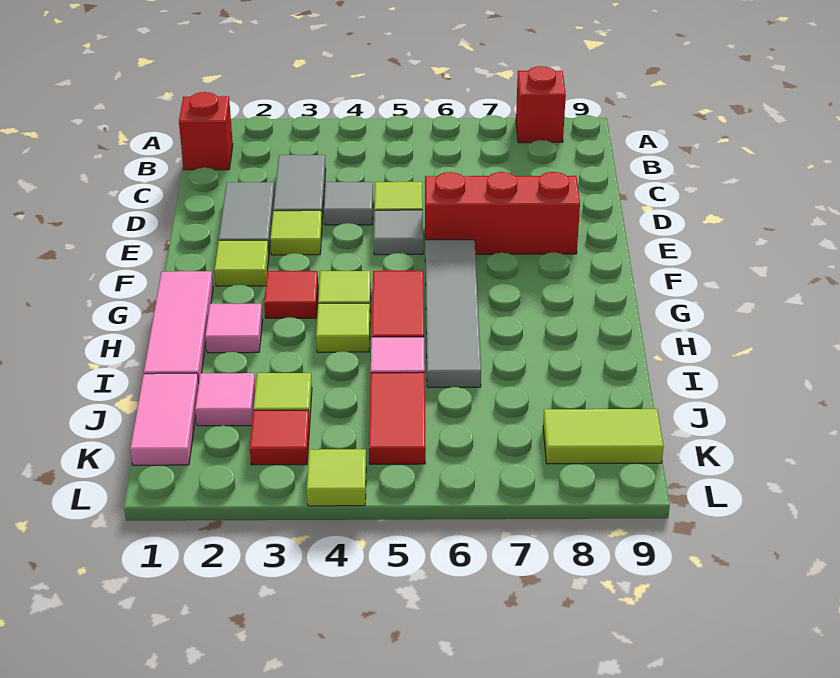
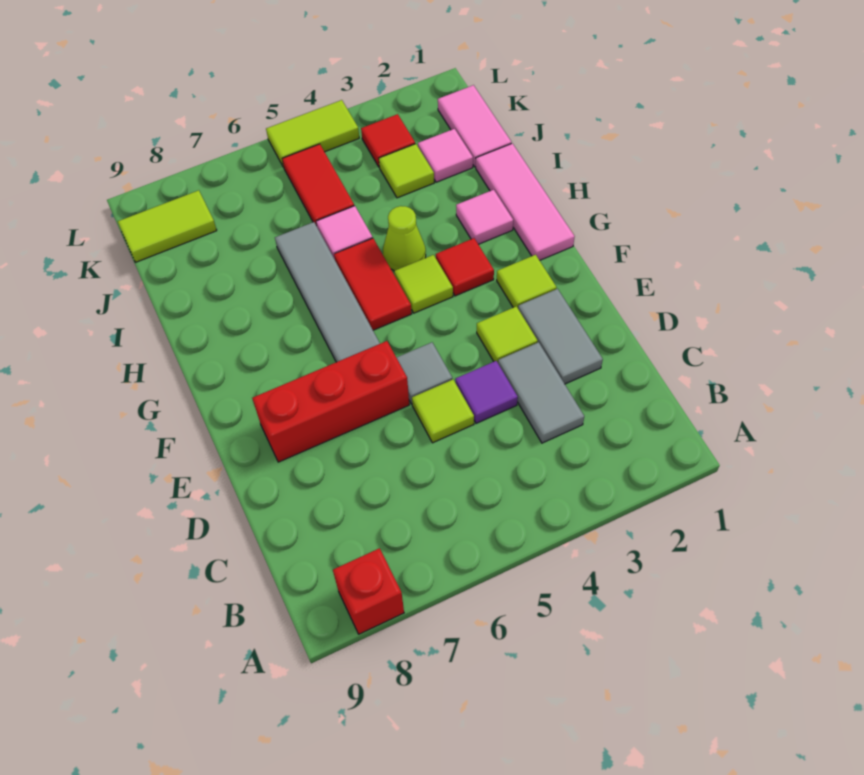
red brick B1 level 1 -> none
grey tile D4 level 1 -> purple tile D4 level 1
lime tile H4 level 1 -> lime cone H4 level 1
lime tile L4 level 1 -> lime tile L4:L5 level 1

